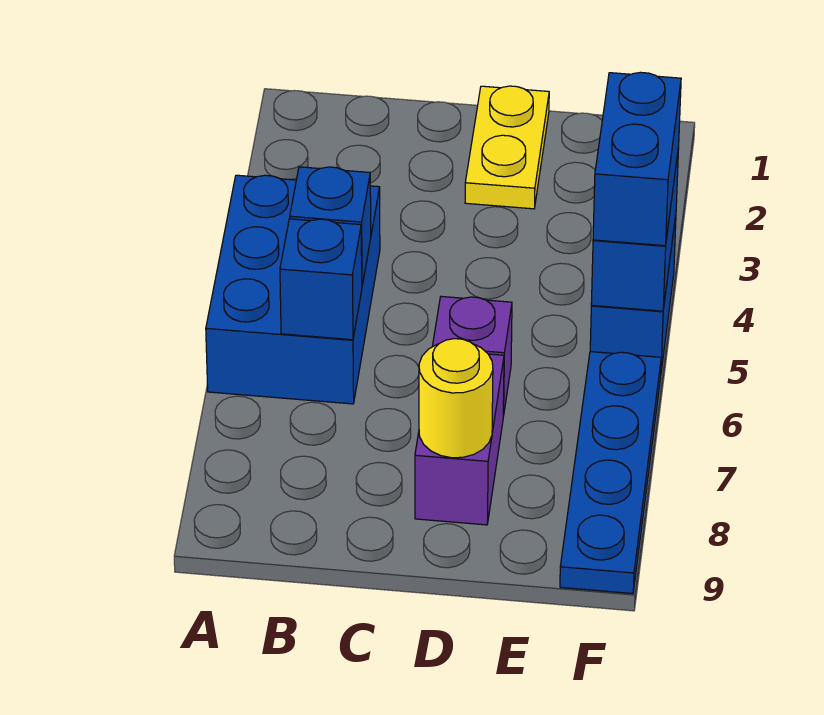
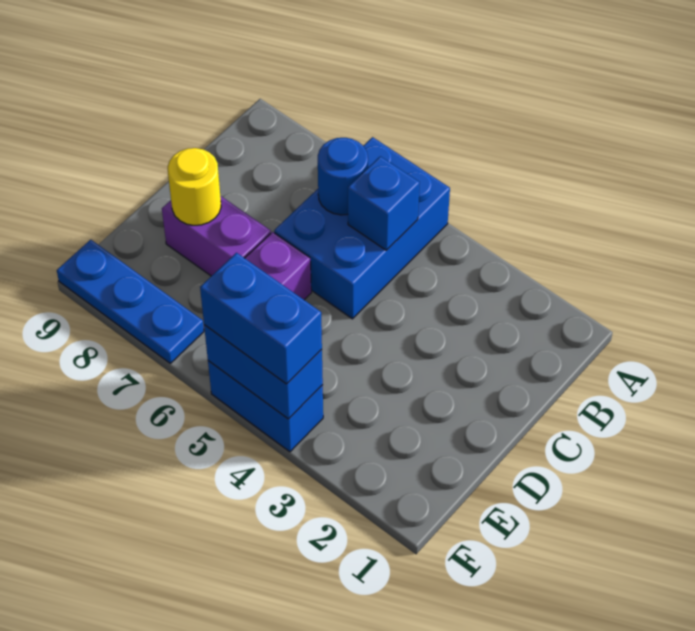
blue brick A4:B6 level 1 -> blue brick A5:C6 level 1
blue brick B6 level 2 -> blue round brick B6 level 2
yellow plate D1:D2 level 1 -> none
blue plate F6:F9 level 1 -> blue plate F7:F9 level 1

